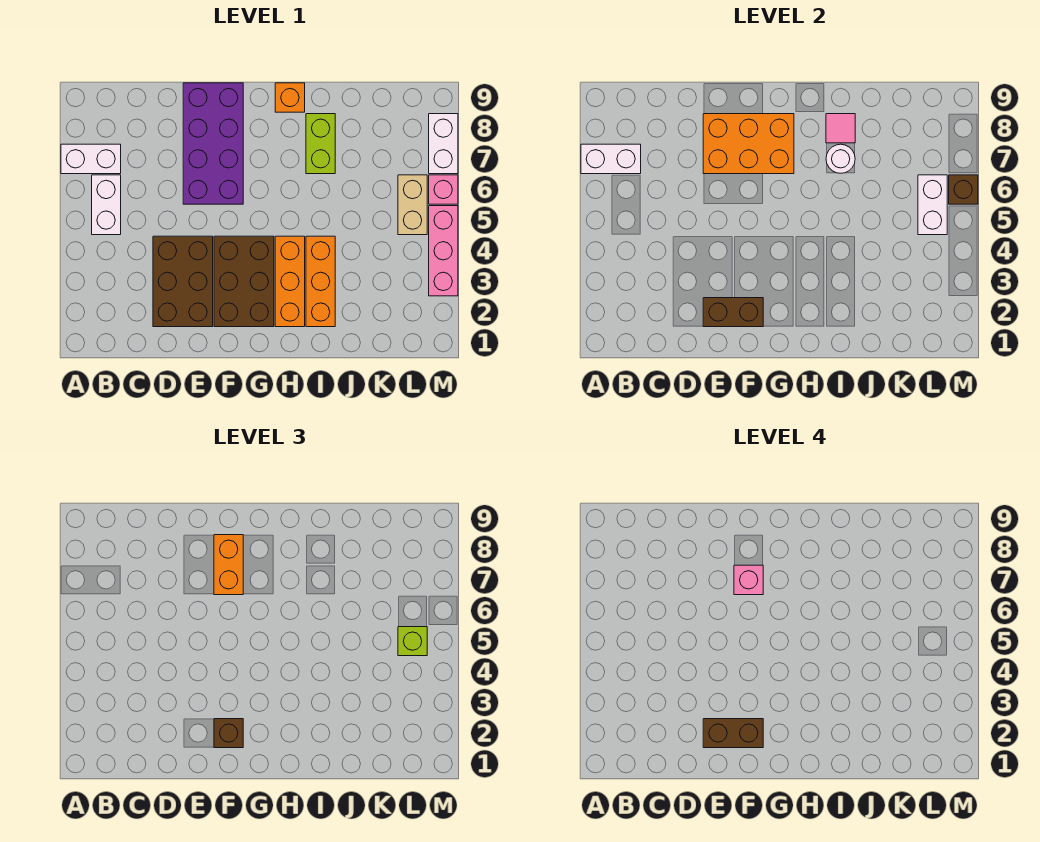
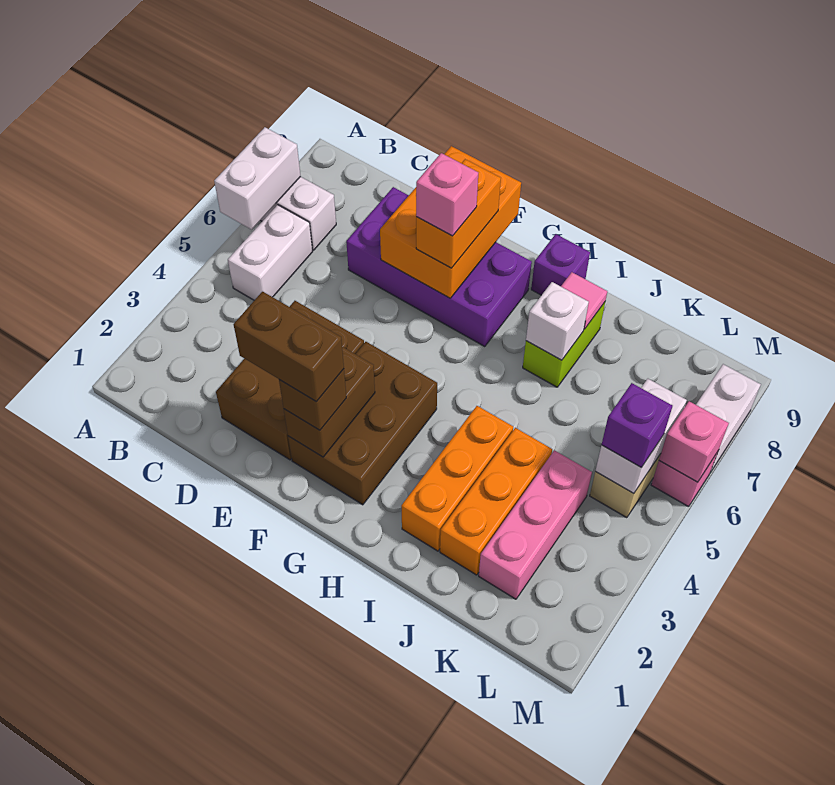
white brick A7:B7 level 2 -> white brick A6:A7 level 2
brown brick E2:F2 level 2 -> brown brick F2:F3 level 2
purple brick E6:F9 level 1 -> purple brick D7:G8 level 1
orange brick E7:G8 level 2 -> orange brick E7:F9 level 2
orange brick H2:H4 level 1 -> orange brick J2:J4 level 1
orange brick H9 level 1 -> purple brick H9 level 1
white round brick I7 level 2 -> white brick I7 level 2
lime brick L5 level 3 -> purple brick L5 level 3
pink brick M3:M5 level 1 -> pink brick K2:K4 level 1
brown brick M6 level 2 -> pink brick M6 level 2

